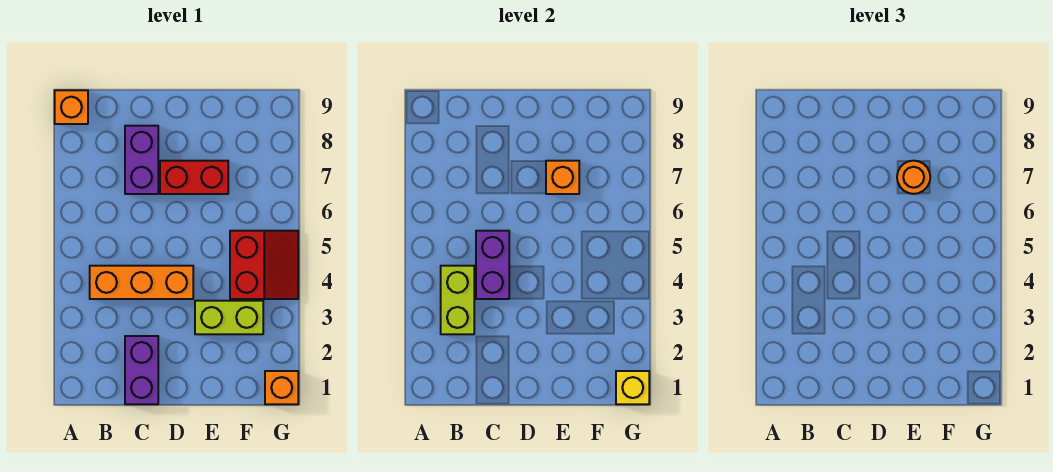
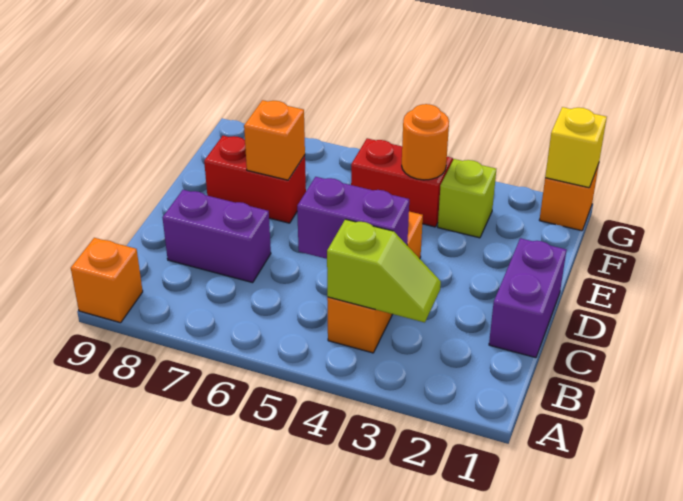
lime brick B3:B4 level 2 -> lime slope B3:B4 level 2 top 4
purple brick C1:C2 level 1 -> purple brick C1:D1 level 1
red brick D7:E7 level 1 -> red brick E7:E8 level 1
lime brick E3:F3 level 1 -> lime brick F3 level 1
orange round brick E7 level 3 -> orange round brick F4 level 2

